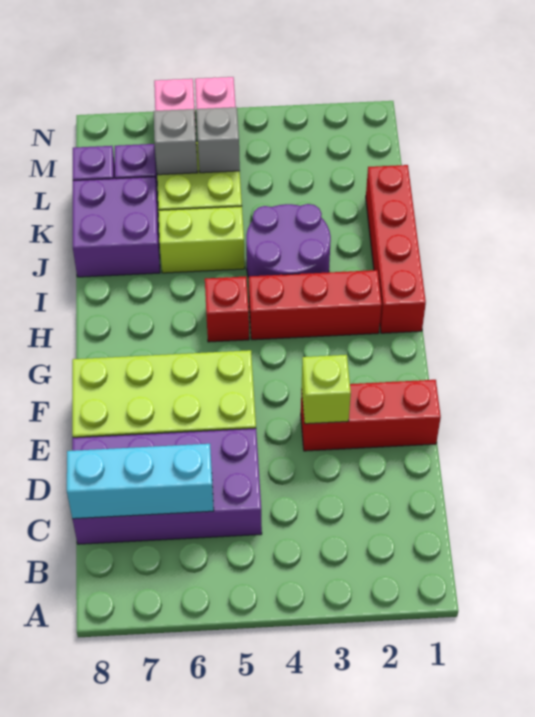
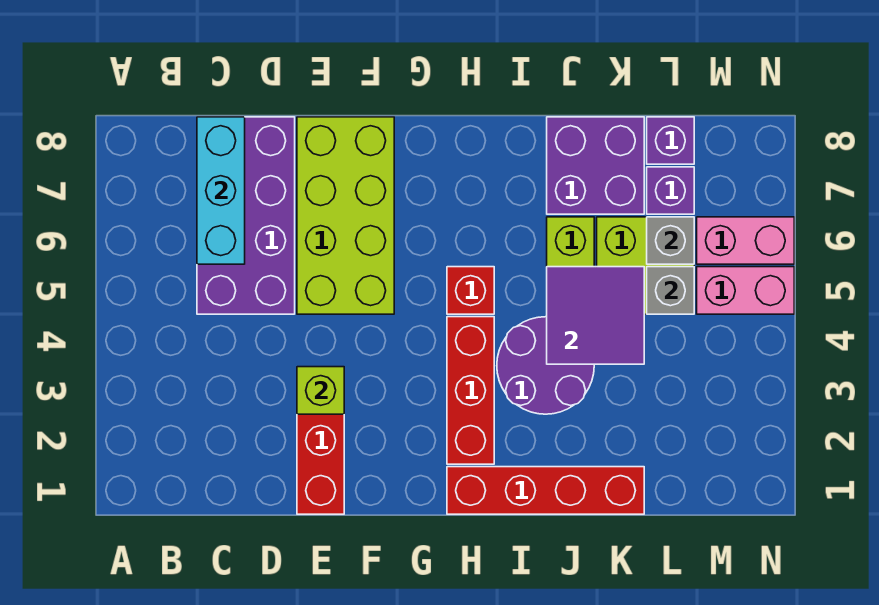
none -> purple tile J4:K5 level 2

